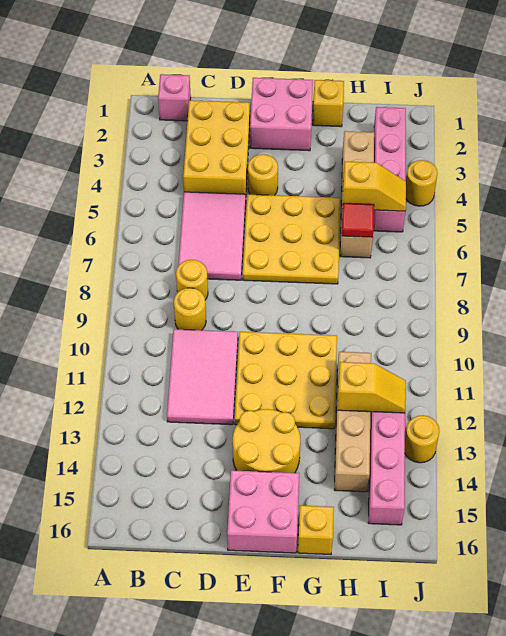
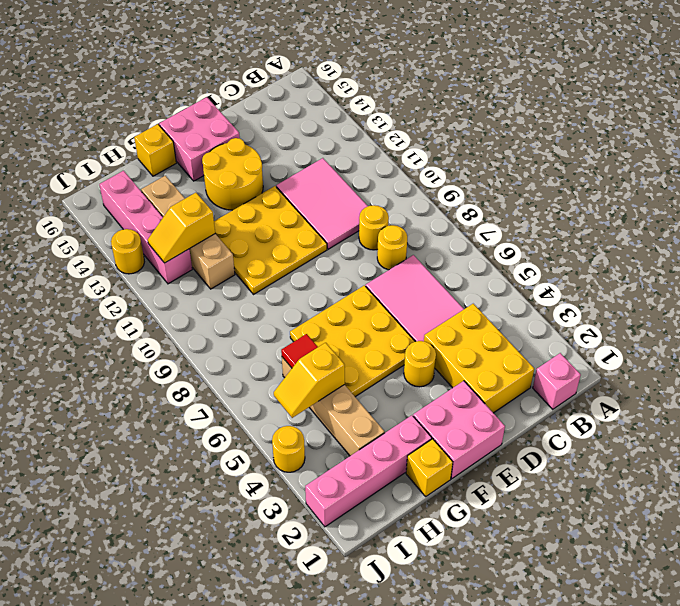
pink brick I2:I5 level 1 -> pink brick G2:J2 level 1

